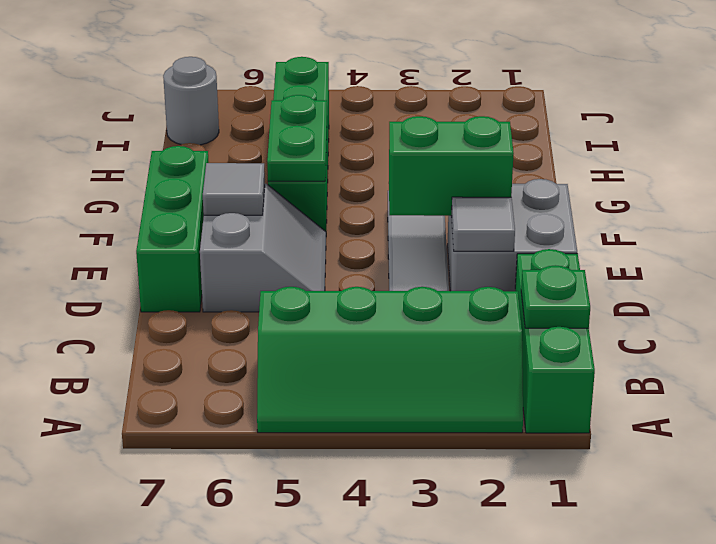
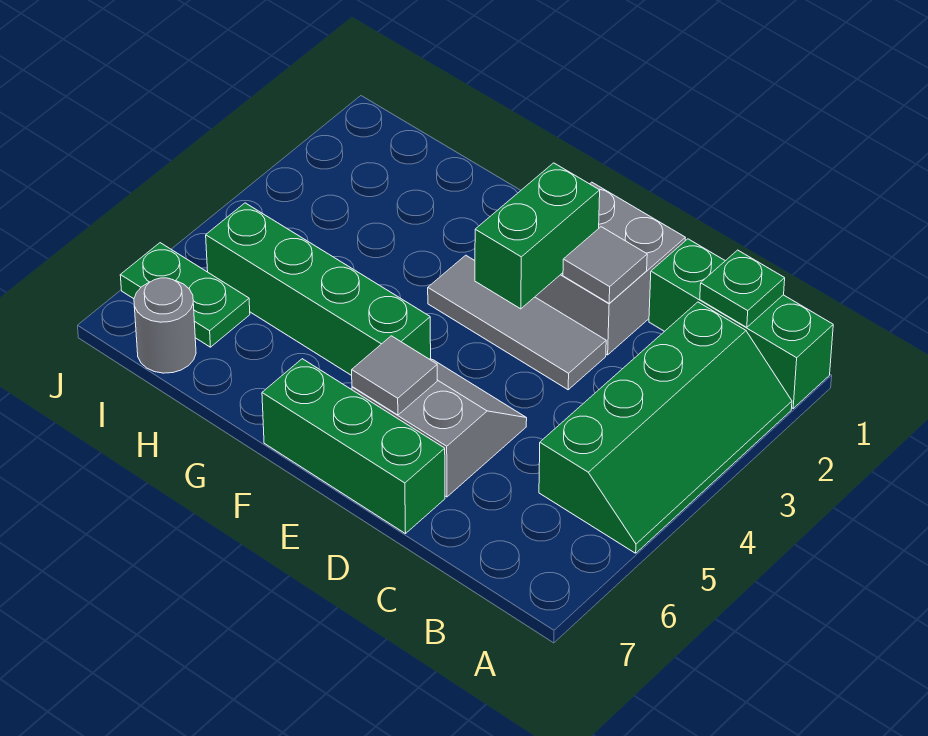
green plate F5:G5 level 2 -> green plate I6:J6 level 1

